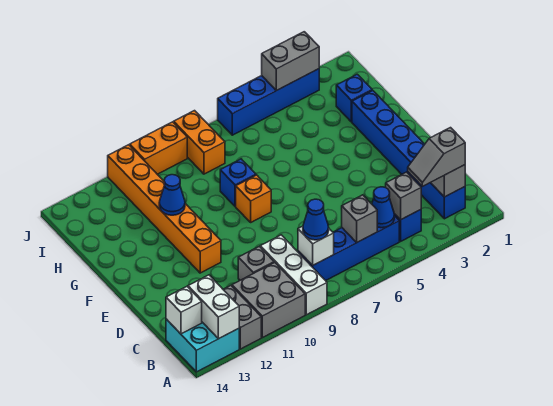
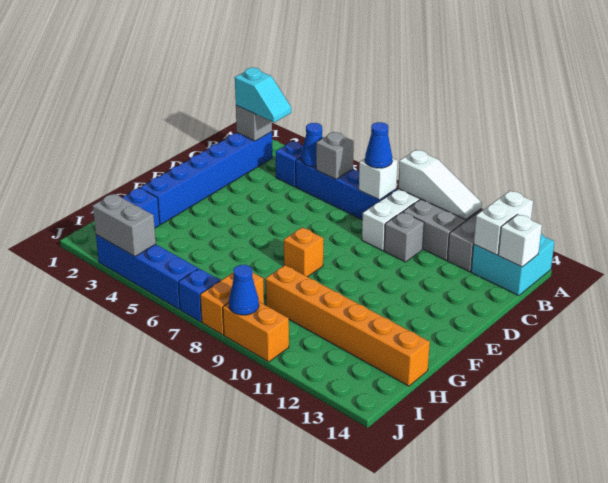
none -> white slope A9:A11 level 2 top 9
grey slope B2:B3 level 3 top 2 -> cyan slope B2:B3 level 3 top 2
grey brick B4 level 2 -> none
orange brick E11:J11 level 1 -> orange brick H9:H14 level 1
blue brick G8 level 1 -> blue brick J7 level 1
blue cone G11 level 2 -> blue cone J9 level 2

